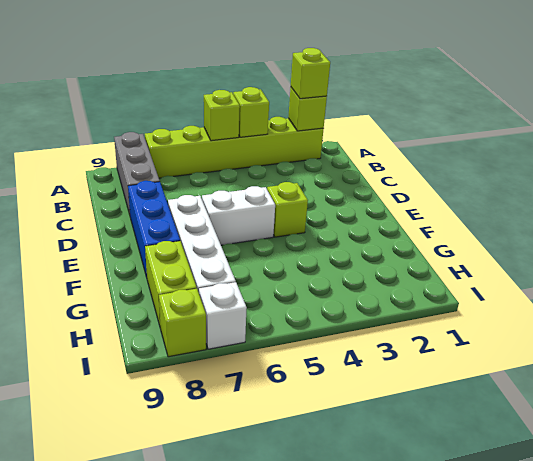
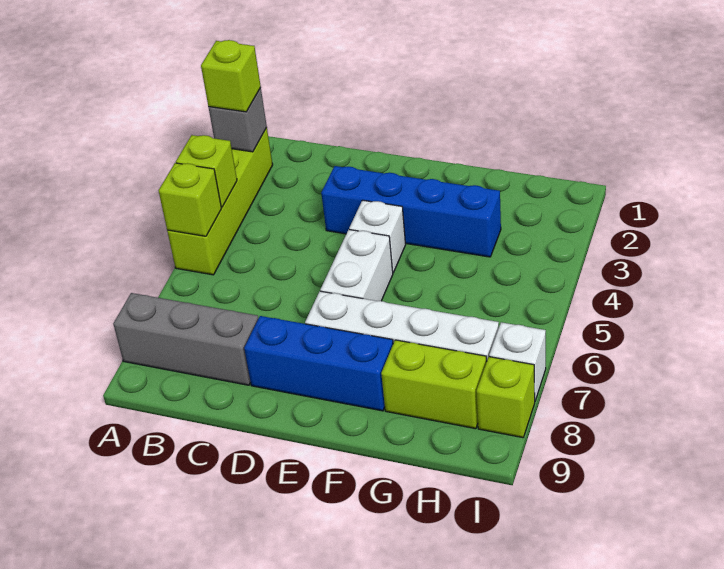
lime brick A2:A7 level 1 -> lime brick A2:A5 level 1
lime brick A2 level 2 -> grey brick A2 level 2
none -> blue brick D3:G3 level 1
lime brick E4 level 1 -> white brick E4 level 1

